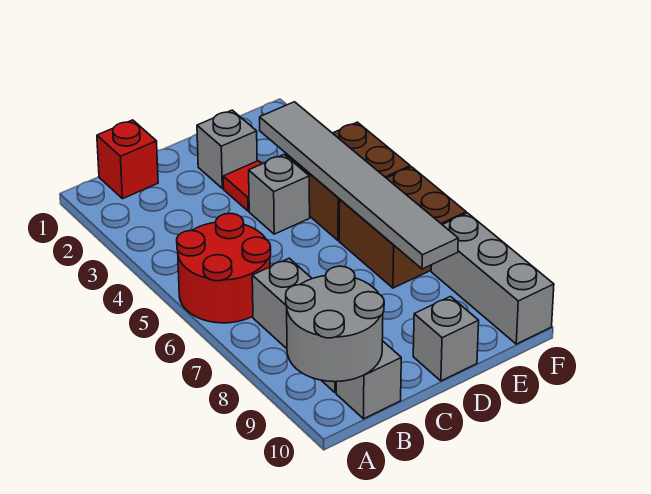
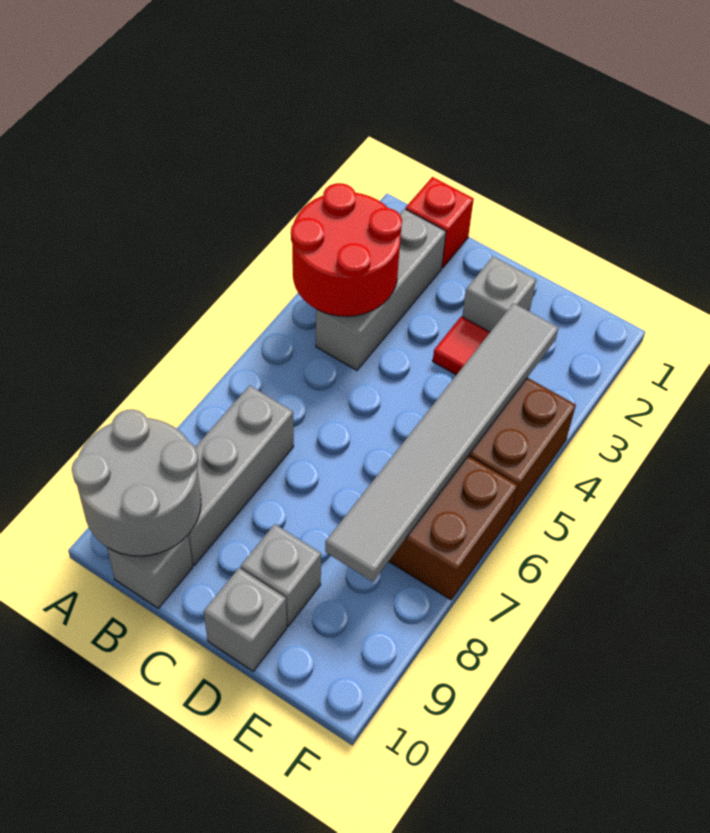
red round brick A5:B6 level 1 -> red round brick A3:B4 level 2
grey brick D4 level 1 -> grey brick D9 level 1
grey brick F8:F10 level 1 -> grey brick B2:B4 level 1

